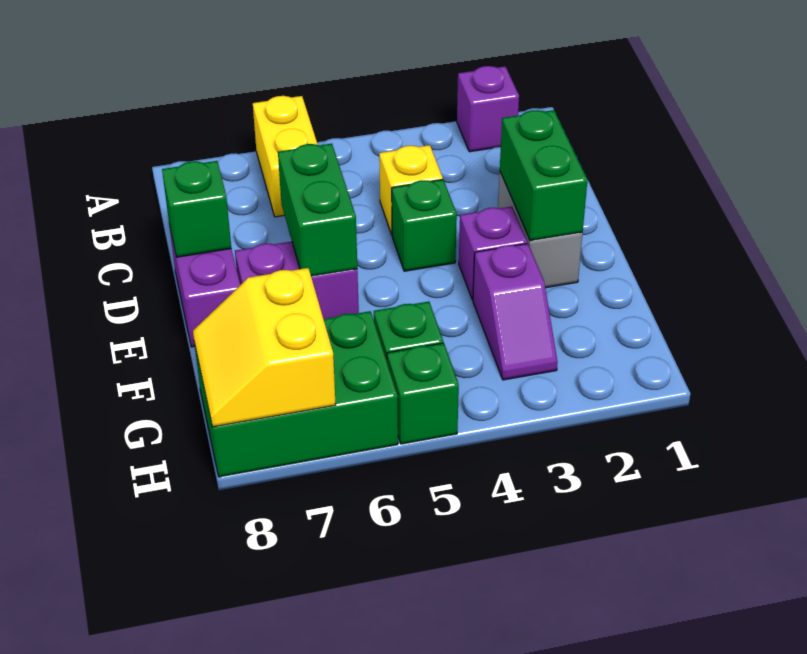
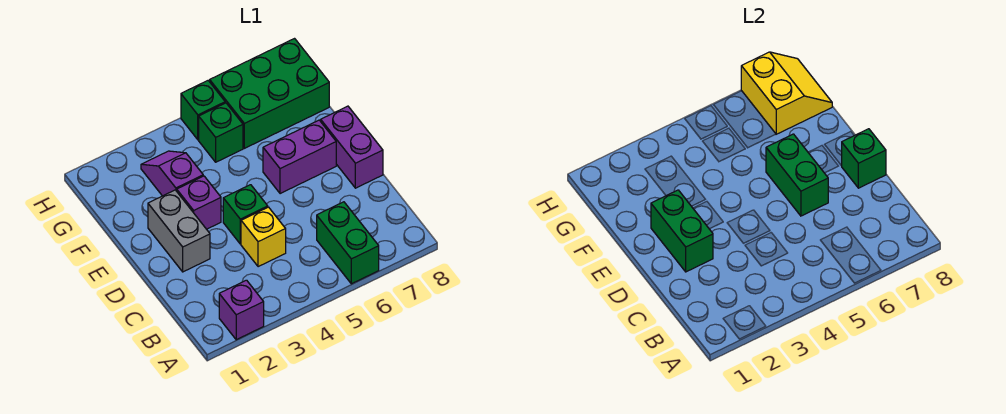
yellow brick A6:B6 level 1 -> green brick A6:B6 level 1

